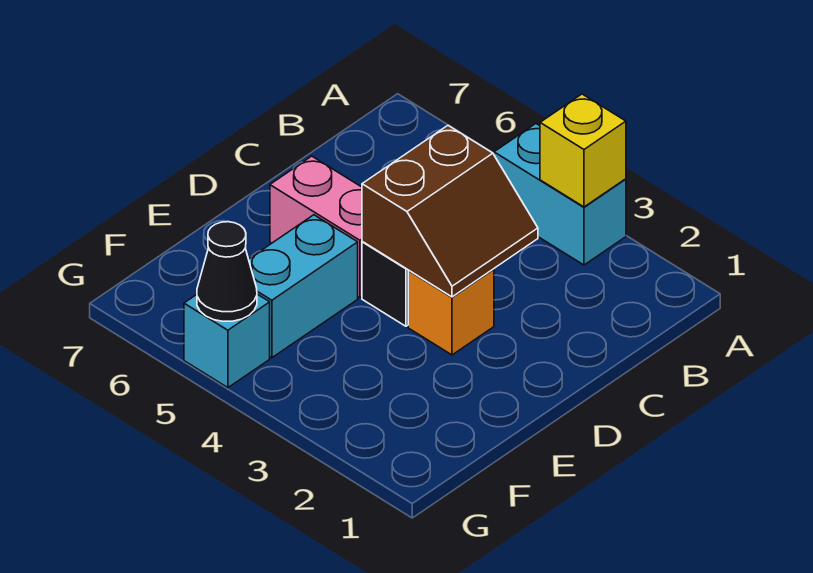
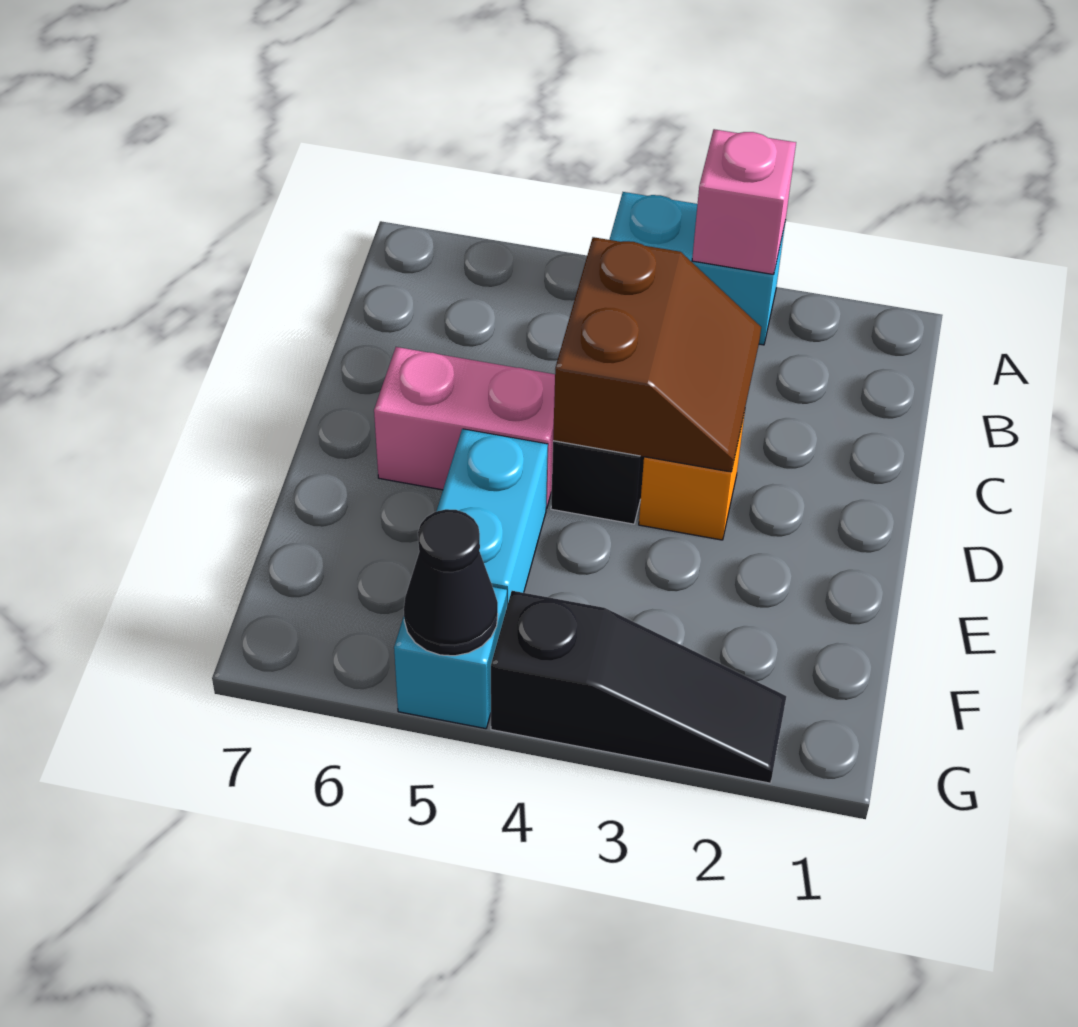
yellow brick A3 level 2 -> pink brick A3 level 2
none -> black slope G2:G4 level 1 top 4

